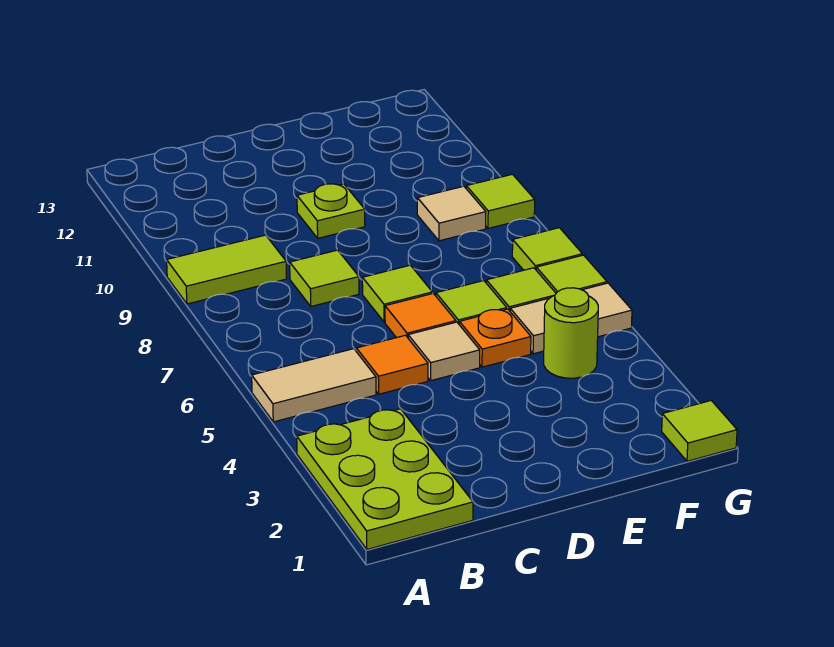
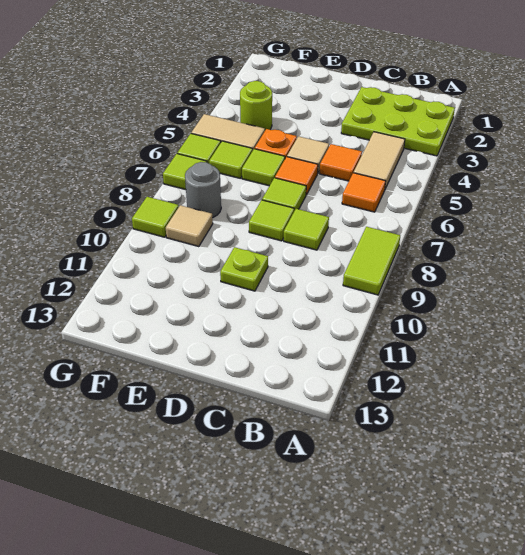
lime plate A1:B3 level 1 -> lime plate A2:C3 level 1
tan tile A5:B5 level 1 -> tan tile B4:B5 level 1
lime tile A9:B9 level 1 -> lime tile A8:A9 level 1
none -> orange tile B6 level 1
none -> grey round brick F8 level 1
lime tile G1 level 1 -> lime tile D8 level 1

